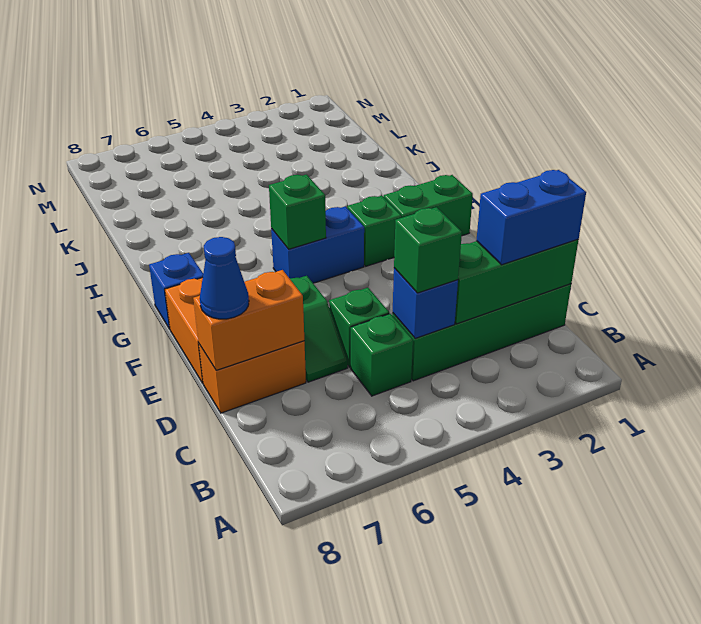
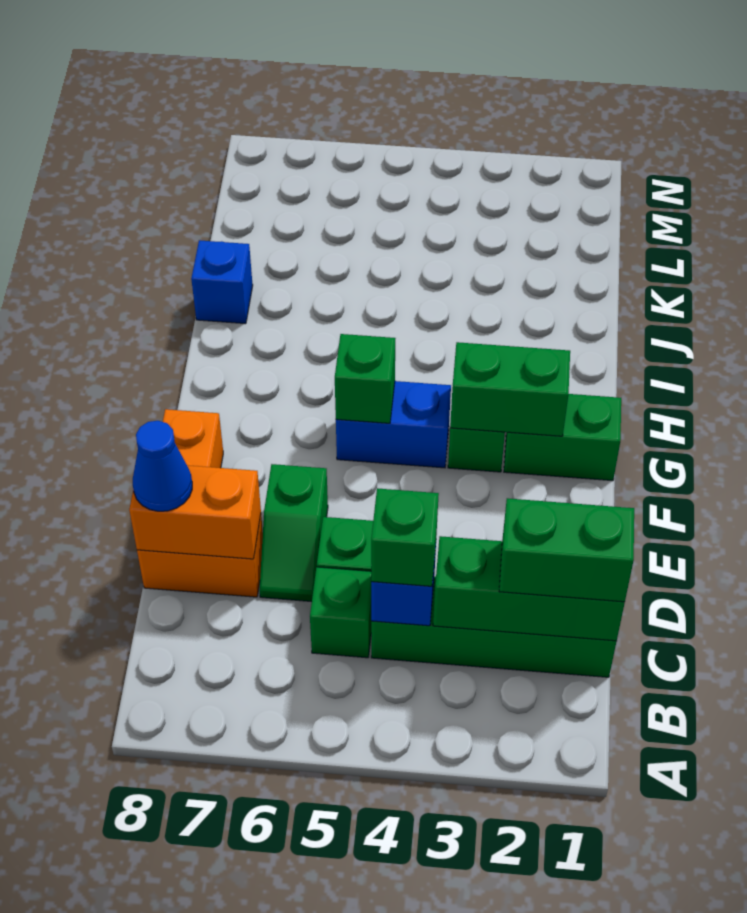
blue brick C1:C2 level 3 -> green brick C1:C2 level 3
none -> green brick G2:G3 level 2
blue brick G8 level 1 -> blue brick J8 level 1

